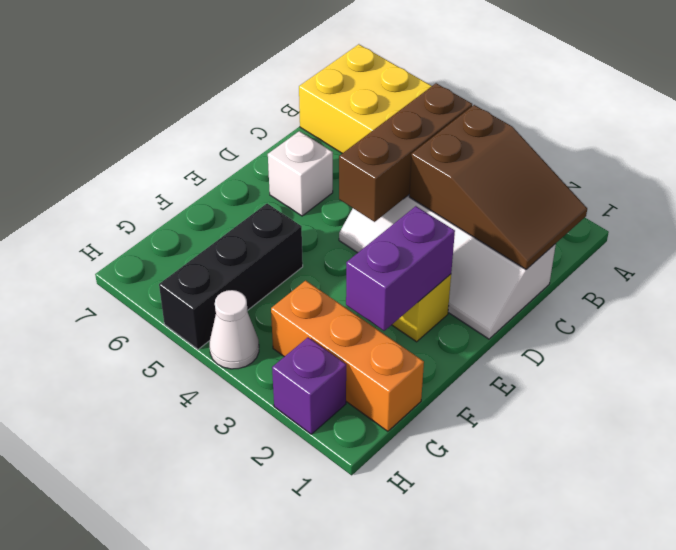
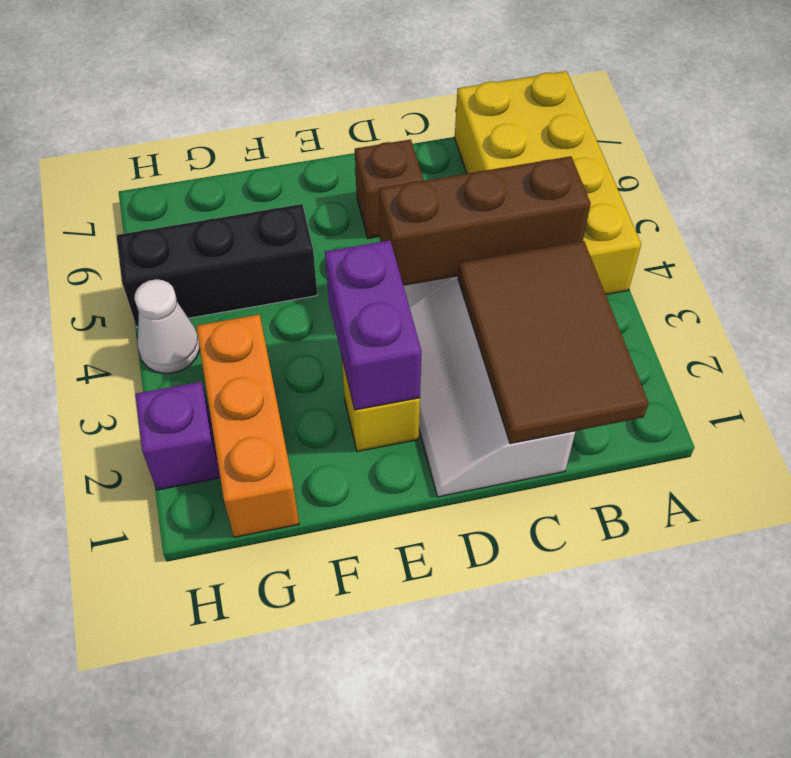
brown slope B1:C3 level 2 top 3 -> brown tile B1:C3 level 2
white brick D6 level 1 -> brown brick D6 level 1
purple brick E2:F2 level 2 -> purple brick E2:E3 level 2

